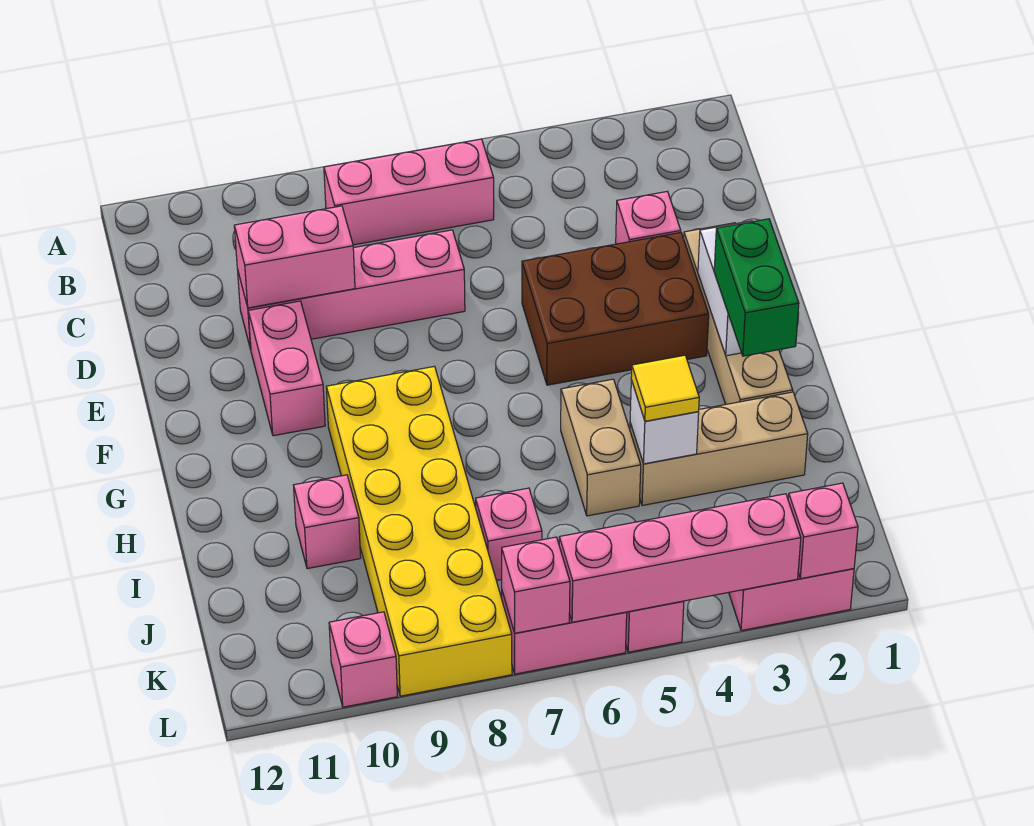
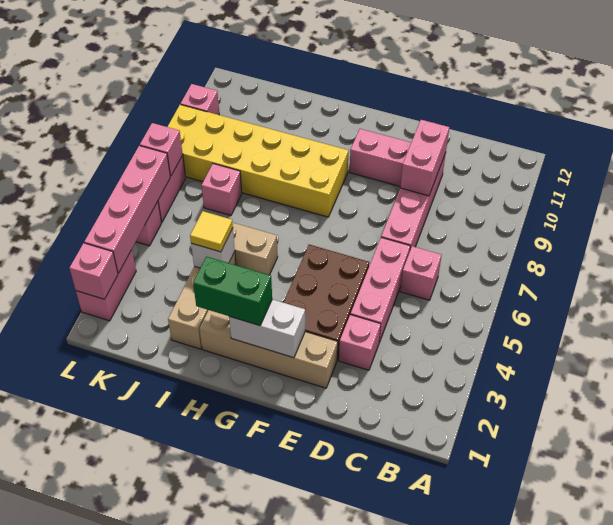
pink brick B6:B8 level 1 -> pink brick D4:D6 level 1
pink brick I10 level 1 -> pink brick C6 level 1

